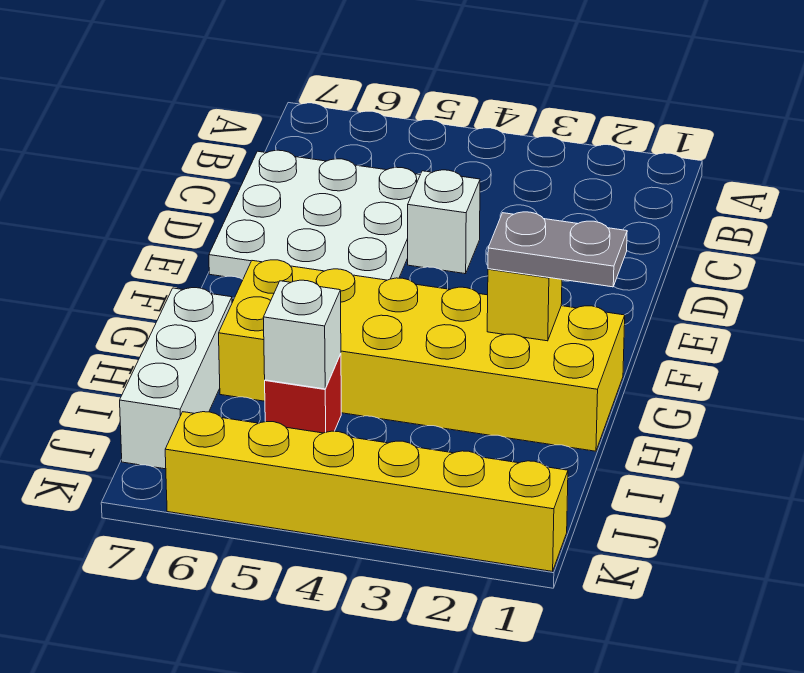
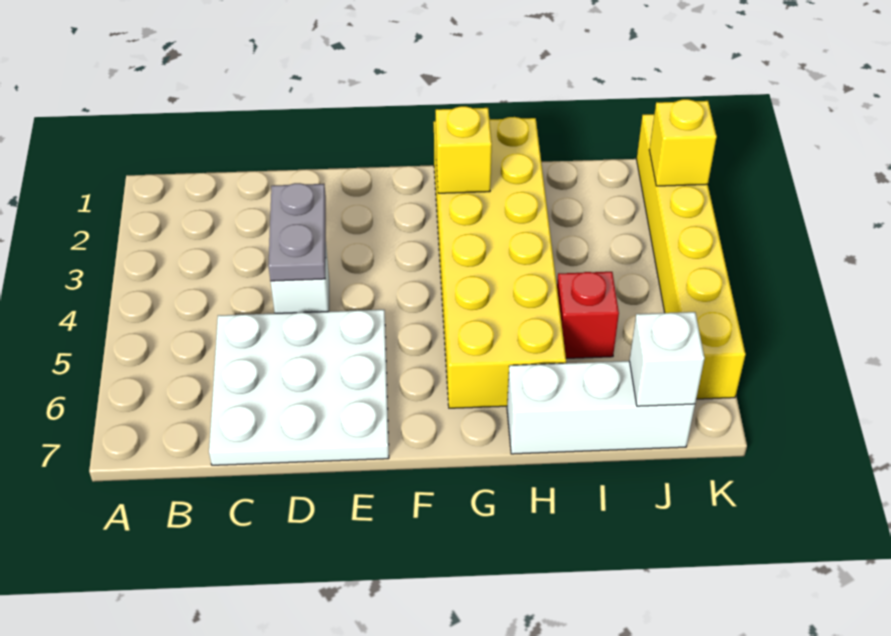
grey plate G1:G2 level 3 -> grey plate D3:D4 level 2
white brick I5 level 2 -> white brick J7 level 2
none -> yellow brick K2 level 2

